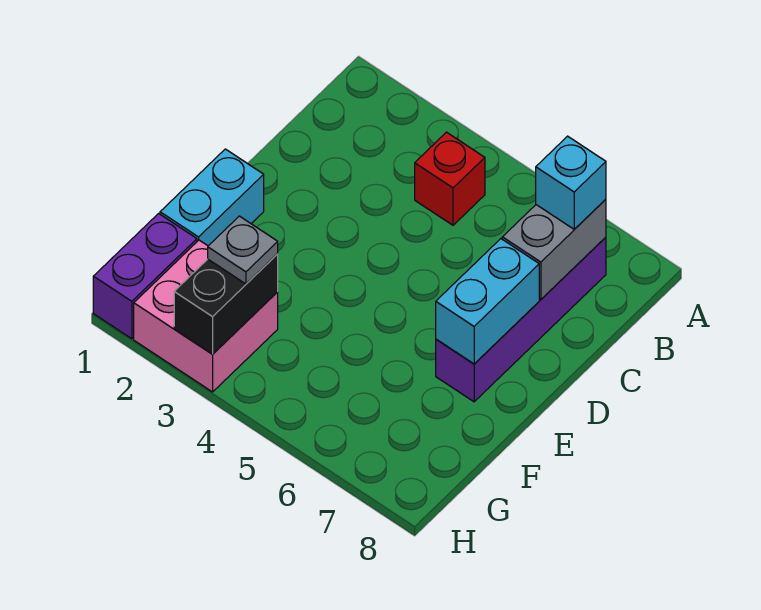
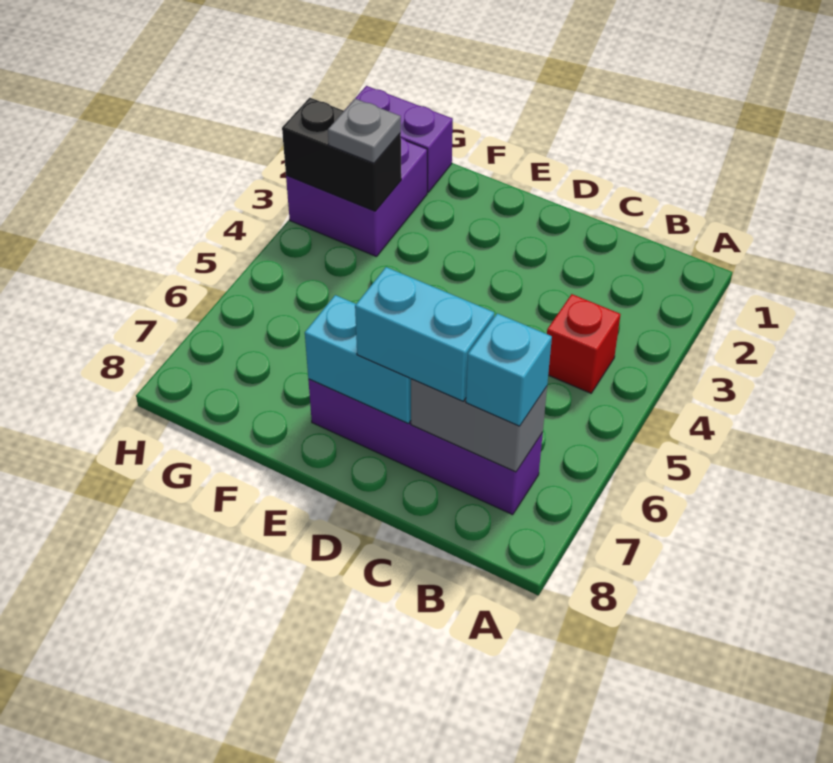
cyan brick E1:F1 level 1 -> cyan brick C7:D7 level 3
pink brick G2:H3 level 1 -> purple brick G2:H3 level 1

